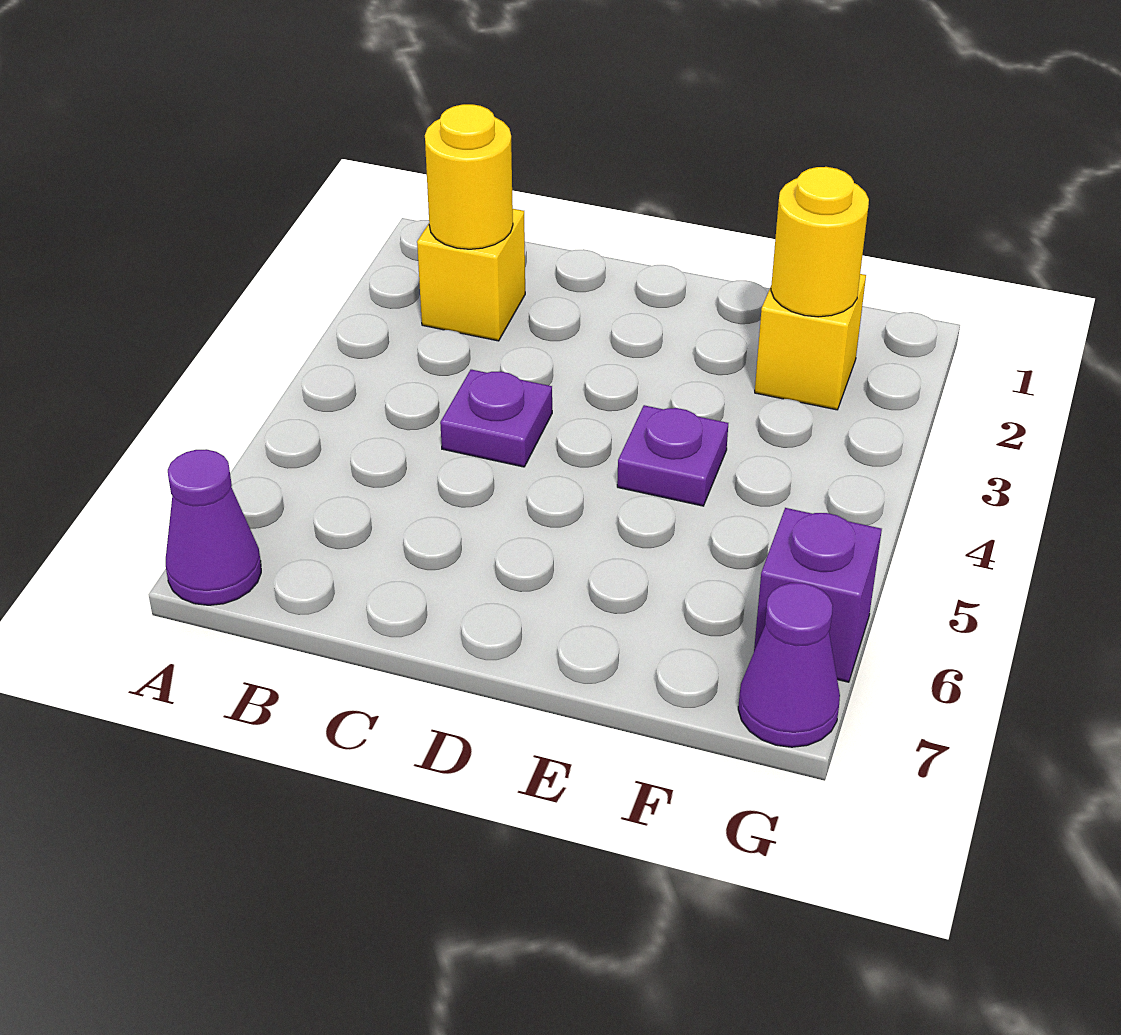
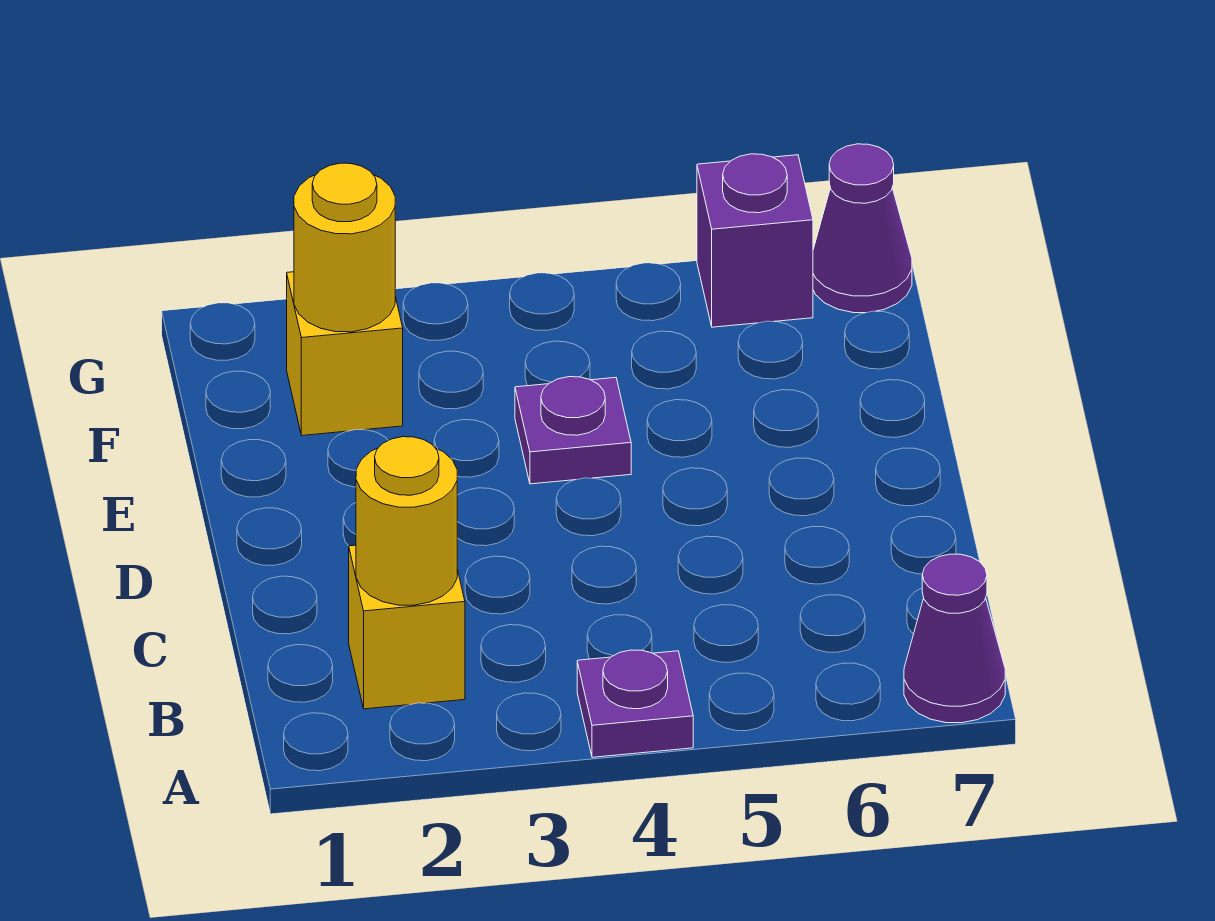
purple plate C4 level 1 -> purple plate A4 level 1

